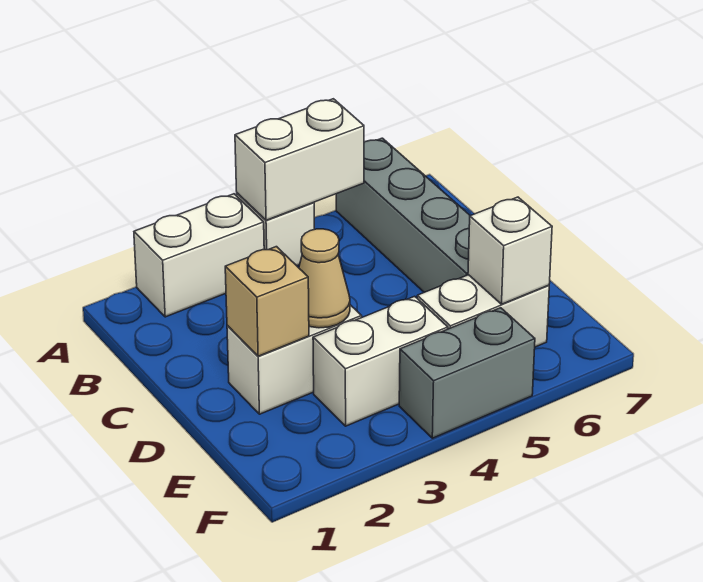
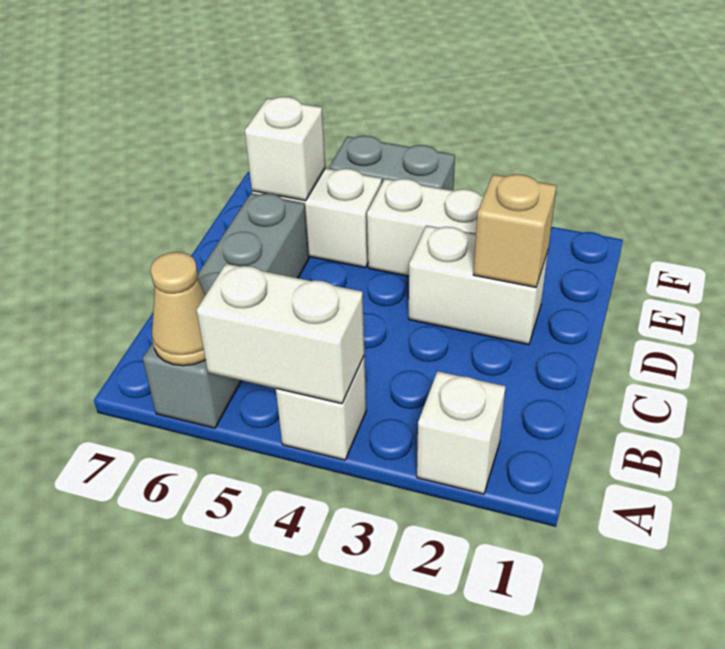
white brick A2:A3 level 1 -> white brick A2 level 1
tan cone D3 level 2 -> tan cone A6 level 2

